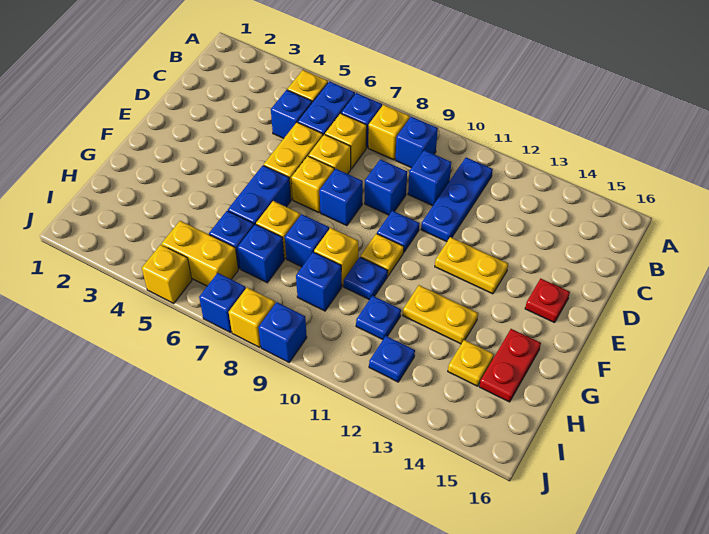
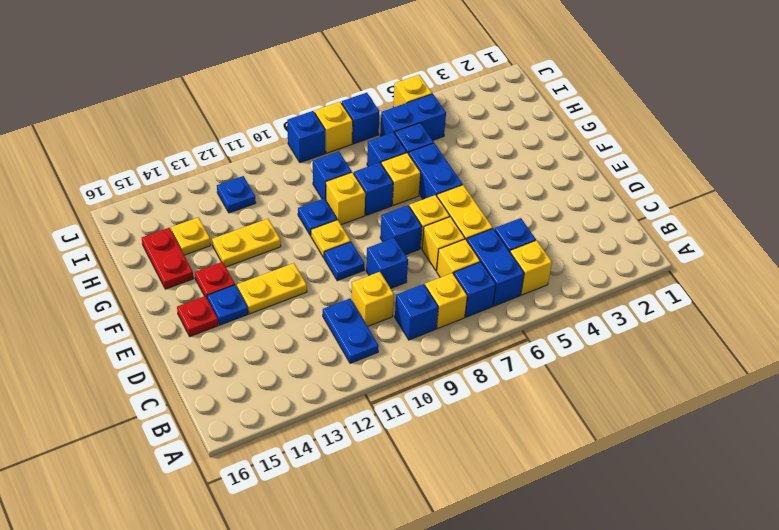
blue plate B11:D11 level 1 -> blue plate B11:C11 level 1
blue brick C10 level 1 -> yellow brick C10 level 1
none -> red plate F14 level 1
blue plate H11 level 1 -> blue plate E14 level 1
yellow brick I5:I6 level 1 -> blue brick I5:I6 level 1

